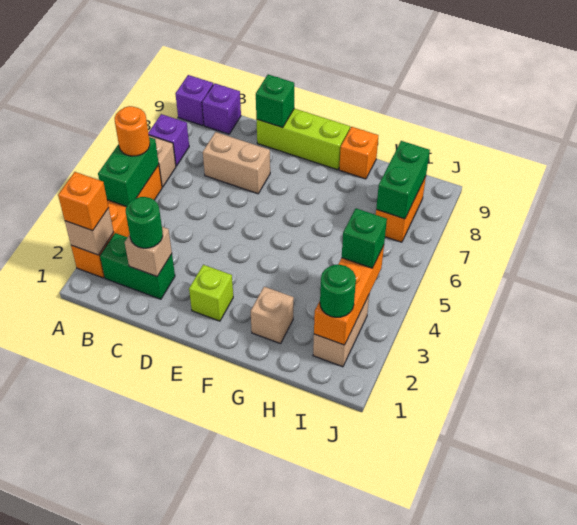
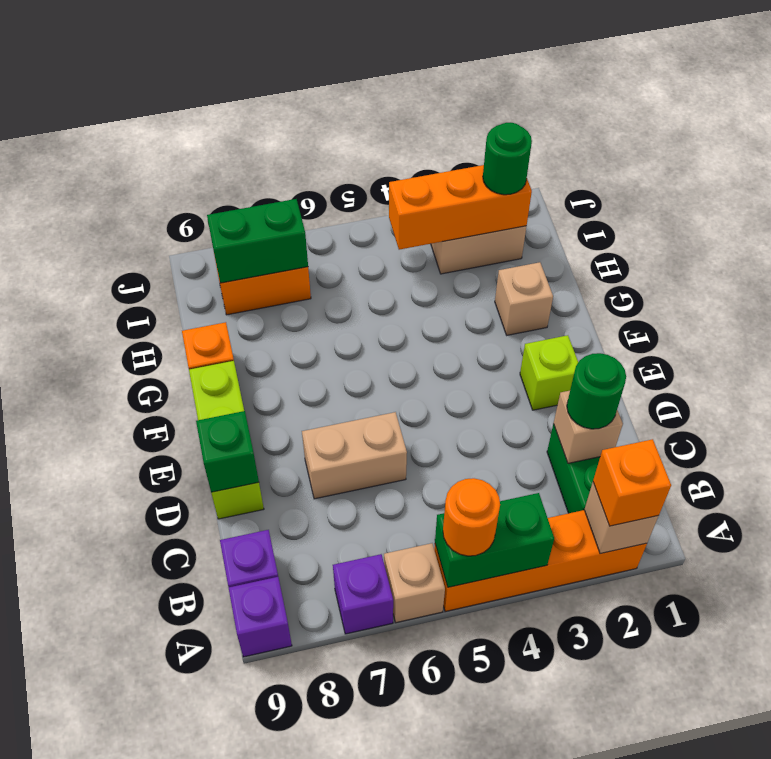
tan brick C7:D7 level 1 -> tan brick D6:D7 level 1
green brick I4 level 3 -> none

